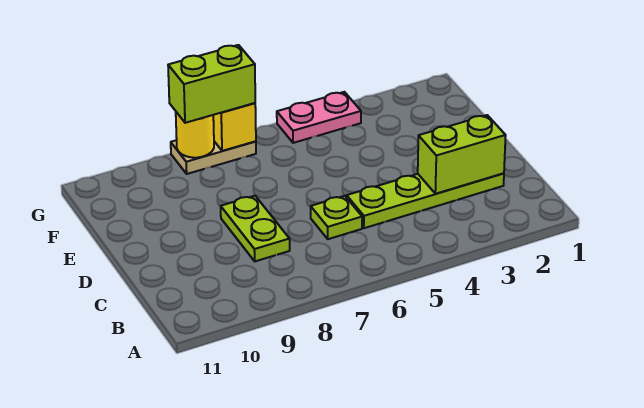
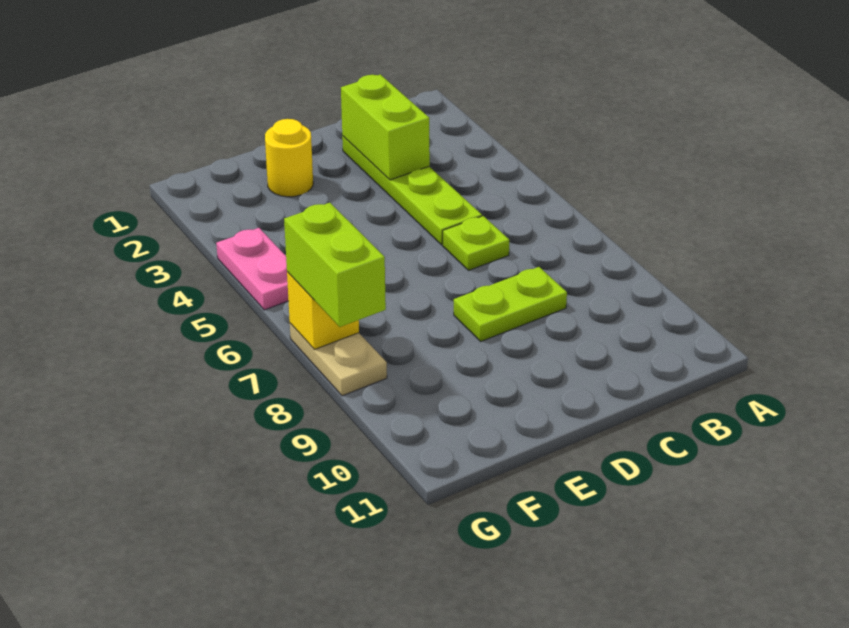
yellow round brick G8 level 2 -> yellow round brick E2 level 1

